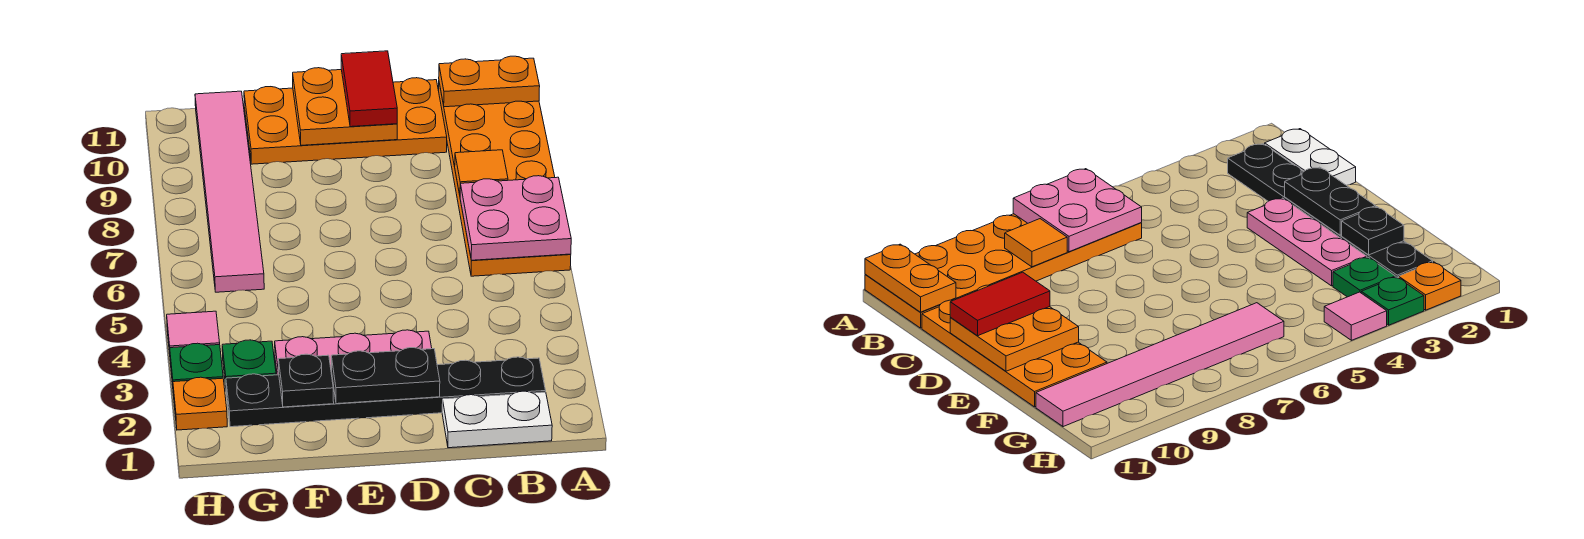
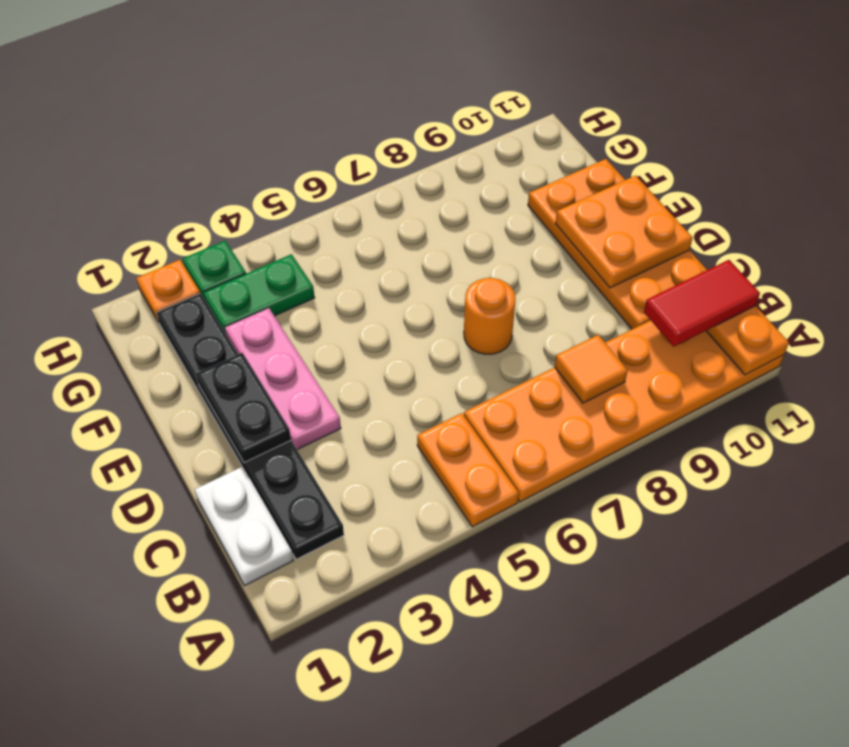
none -> orange plate A5:B5 level 1
pink plate A6:B7 level 2 -> none
none -> orange round brick D7 level 1
red tile D10:D11 level 3 -> red tile B10:B11 level 3
black plate F2 level 2 -> none
green plate G3 level 1 -> green plate G3:G4 level 1
pink tile G6:G11 level 1 -> none
pink tile H4 level 1 -> none

